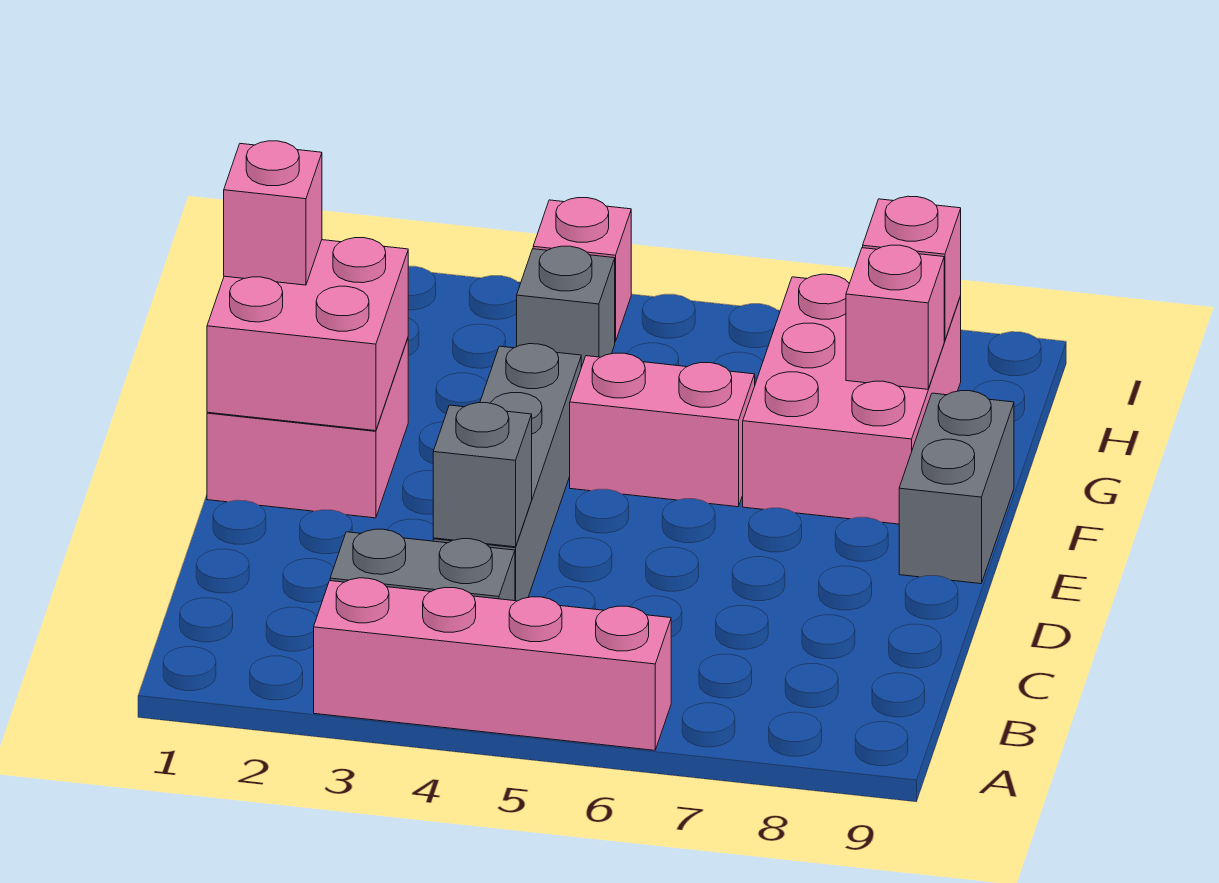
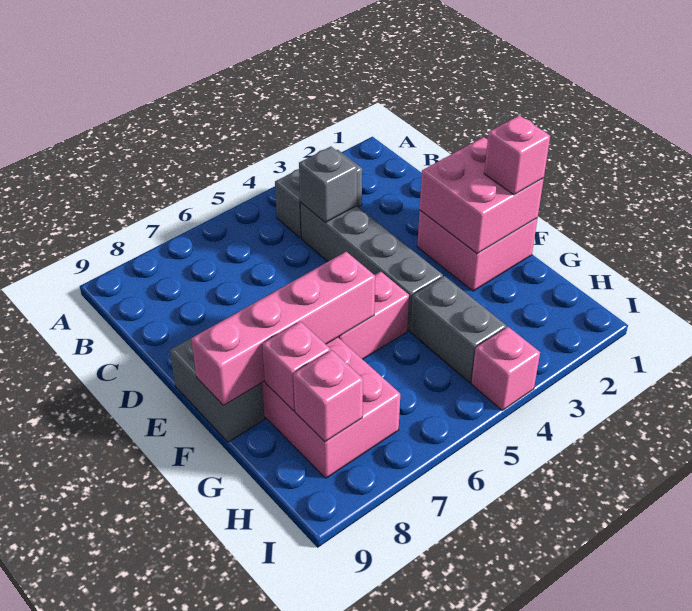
pink brick A3:A6 level 1 -> pink brick F6:F9 level 2
grey brick H4 level 1 -> grey brick G4:H4 level 1

